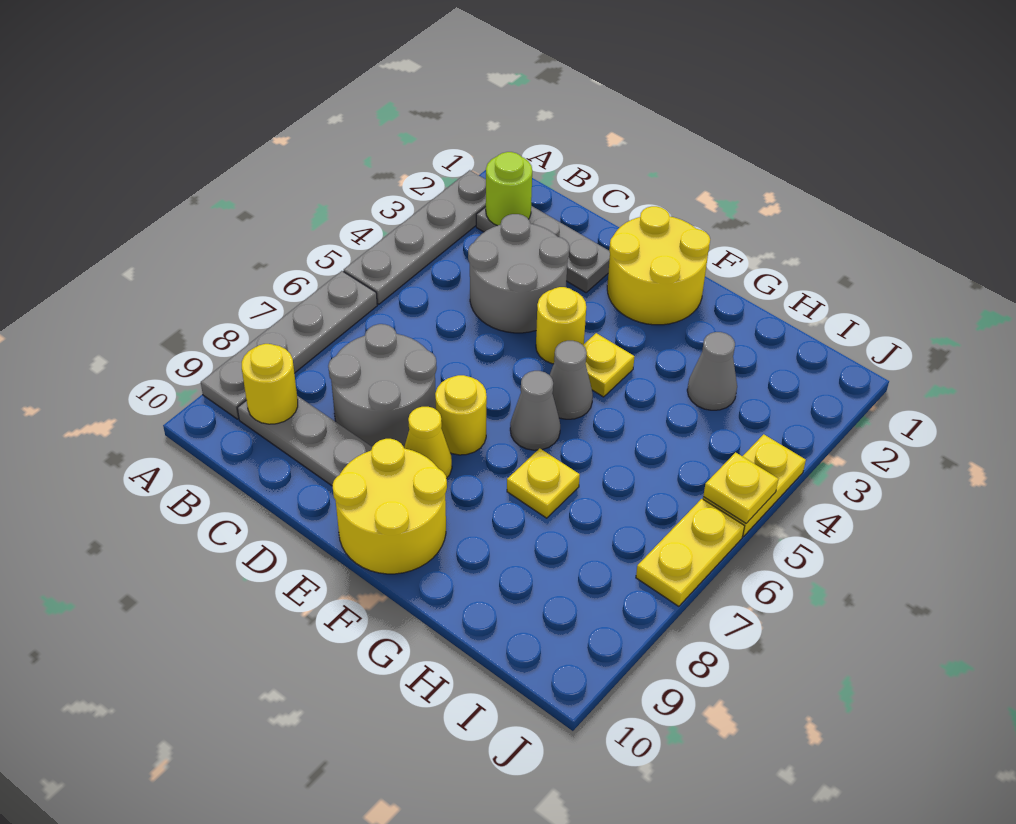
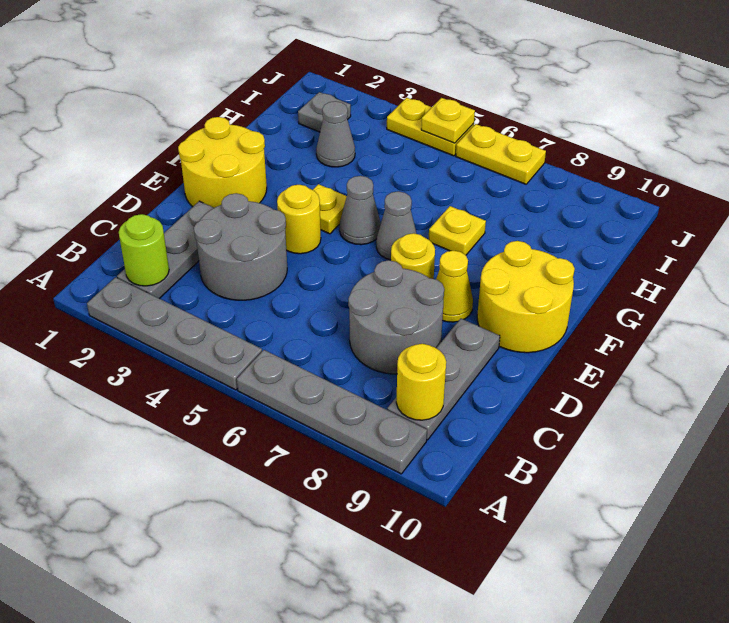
none -> grey plate I2 level 1

